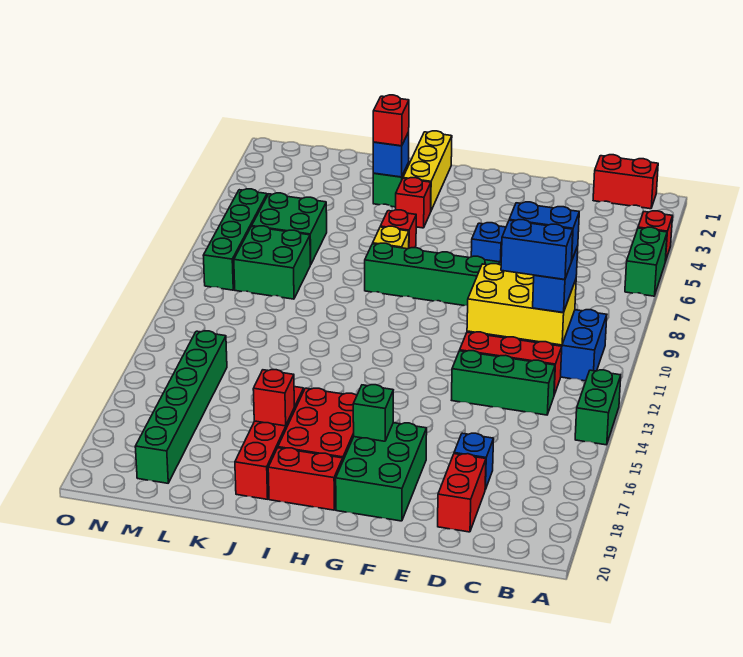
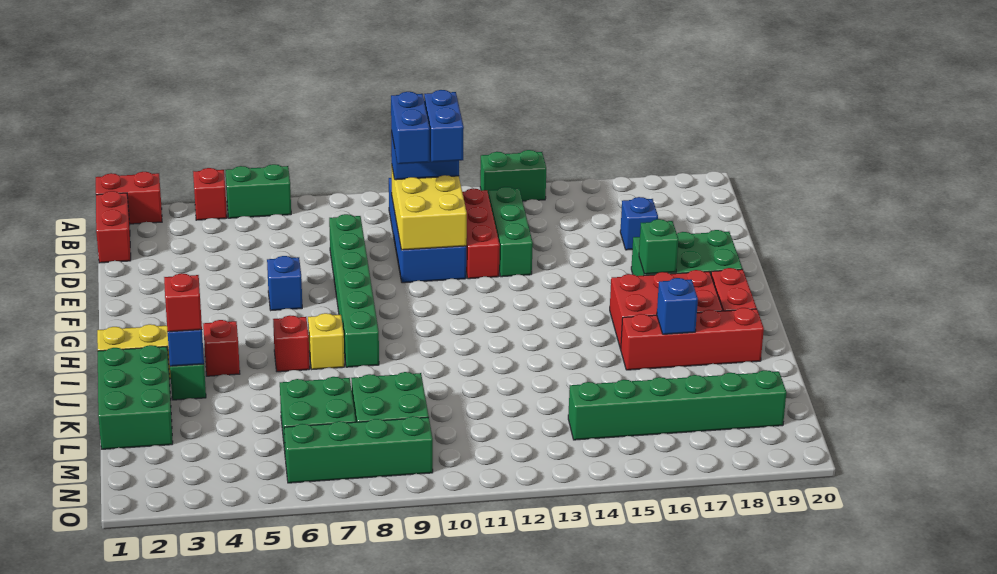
red brick D18:D19 level 1 -> red brick A1:A2 level 1
none -> green brick J1:L2 level 1
red brick J17 level 2 -> blue brick J17 level 2

